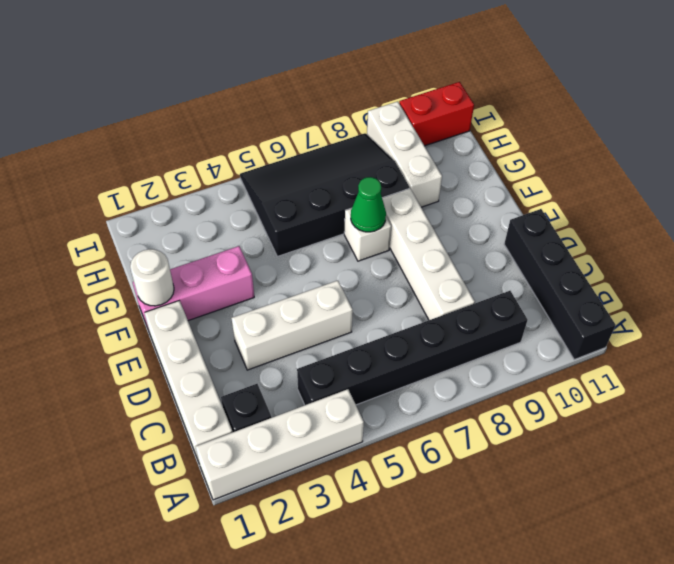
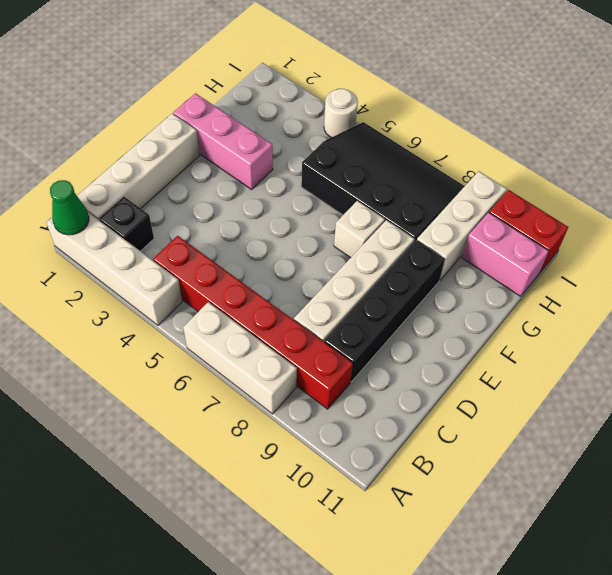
black brick A11:D11 level 1 -> black brick C9:F9 level 1
black brick B4:B9 level 1 -> red brick B4:B9 level 1
white brick D3:D5 level 1 -> white brick A6:A8 level 1
white round brick F1 level 2 -> white round brick I4 level 1
green cone F7 level 2 -> green cone A1 level 2
none -> pink brick H10:H11 level 1

